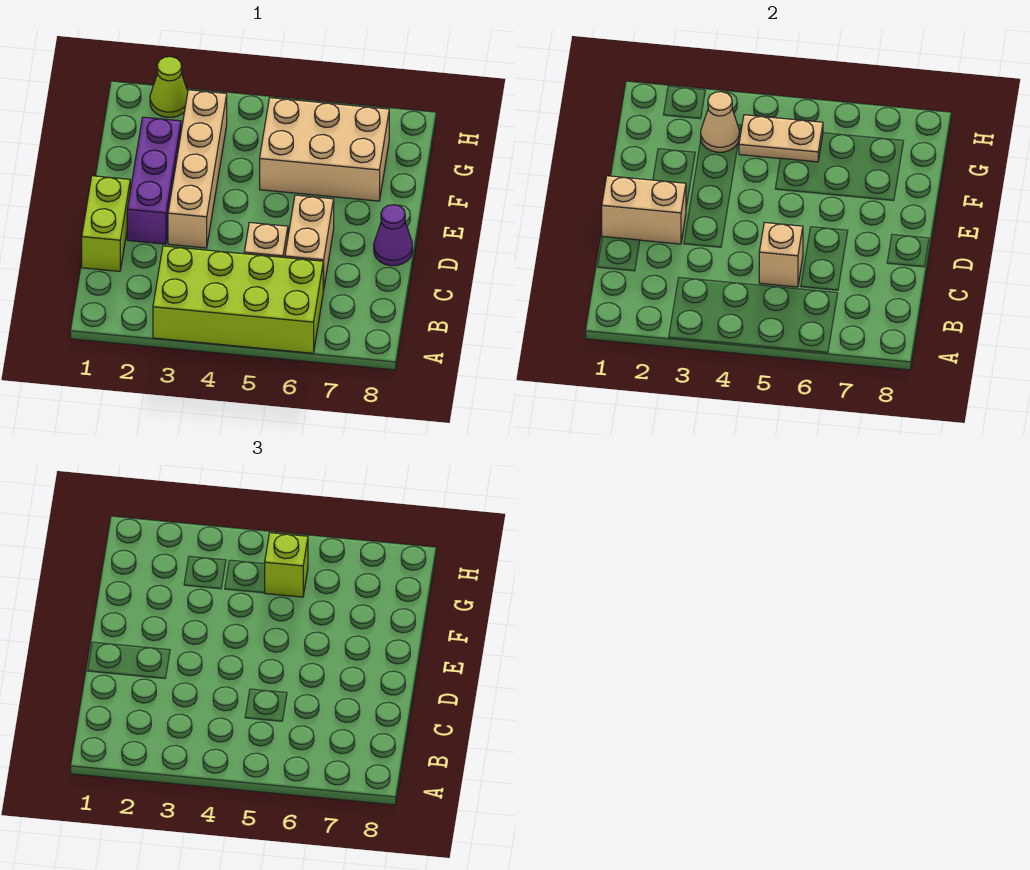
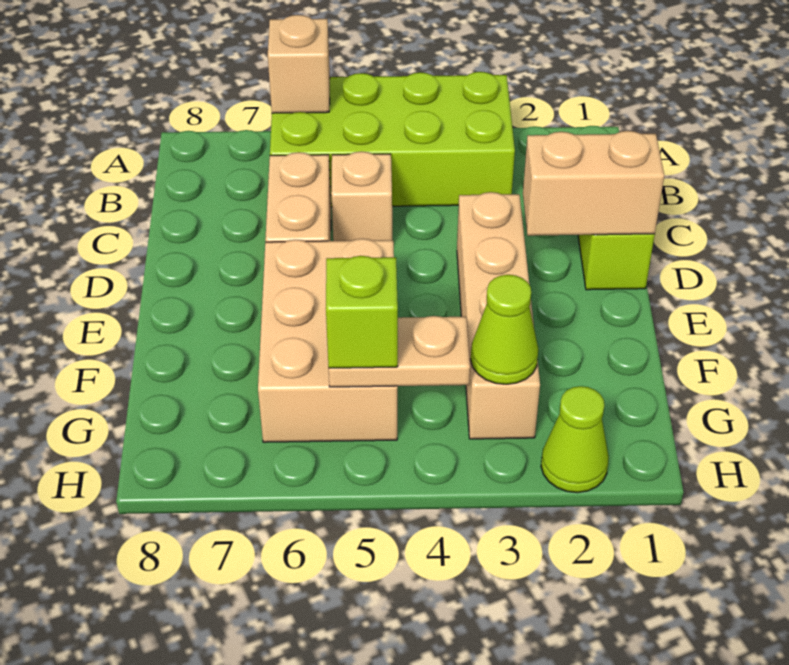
tan brick C5 level 2 -> tan brick A6 level 2
purple brick D2:F2 level 1 -> none
purple cone D8 level 1 -> none
tan brick F5:G7 level 1 -> tan brick E5:G6 level 1
tan cone G3 level 2 -> lime cone G3 level 2

